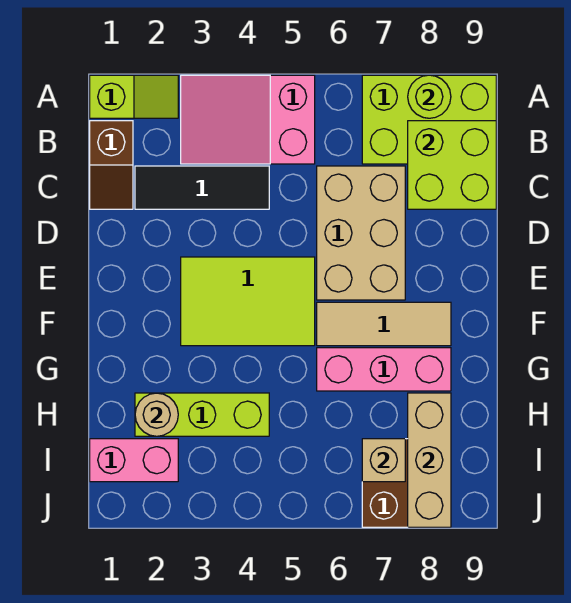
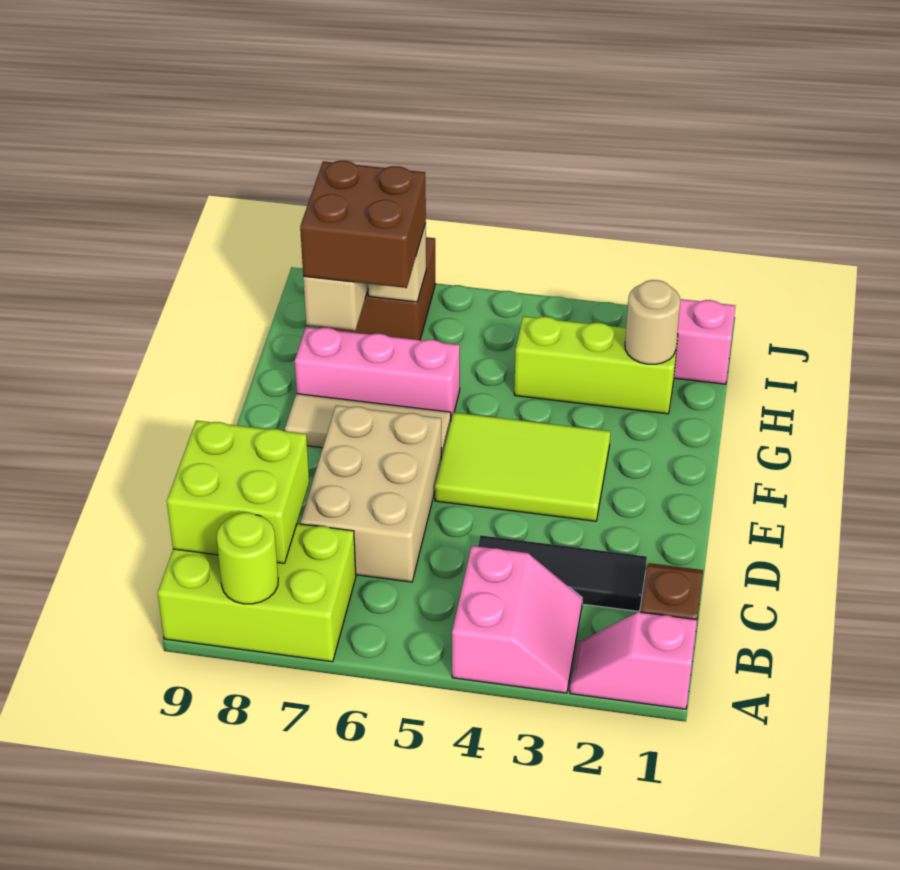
lime slope A1:A2 level 1 top 1 -> pink slope A1:A2 level 1 top 1
pink slope A3:B5 level 1 top 5 -> pink slope A3:B4 level 1 top 4
none -> brown brick H7:I8 level 3

